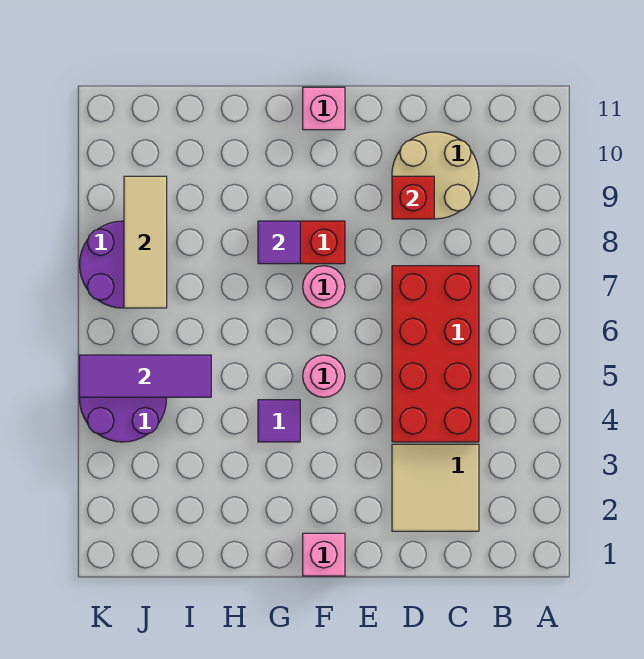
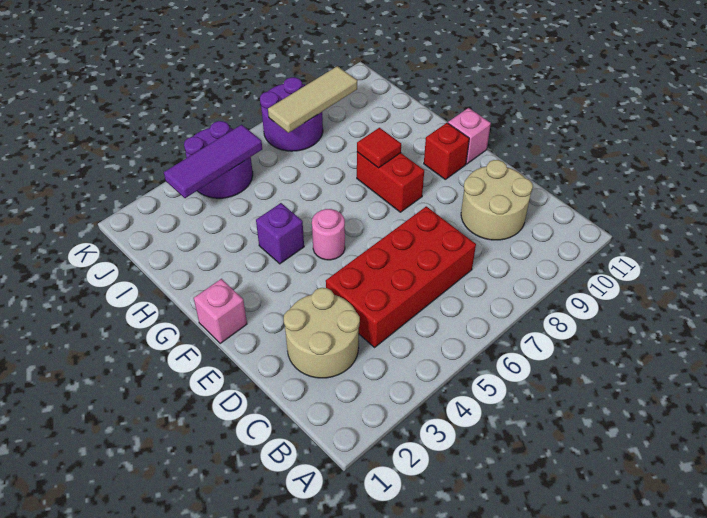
tan tile C2:D3 level 1 -> tan round brick C2:D3 level 1
red brick D9 level 2 -> red brick F10 level 1
pink round brick F7 level 1 -> none
purple tile G4 level 1 -> purple brick G4 level 1
purple tile G8 level 2 -> red tile G8 level 2
purple tile I5:K5 level 2 -> purple tile J3:J5 level 2

